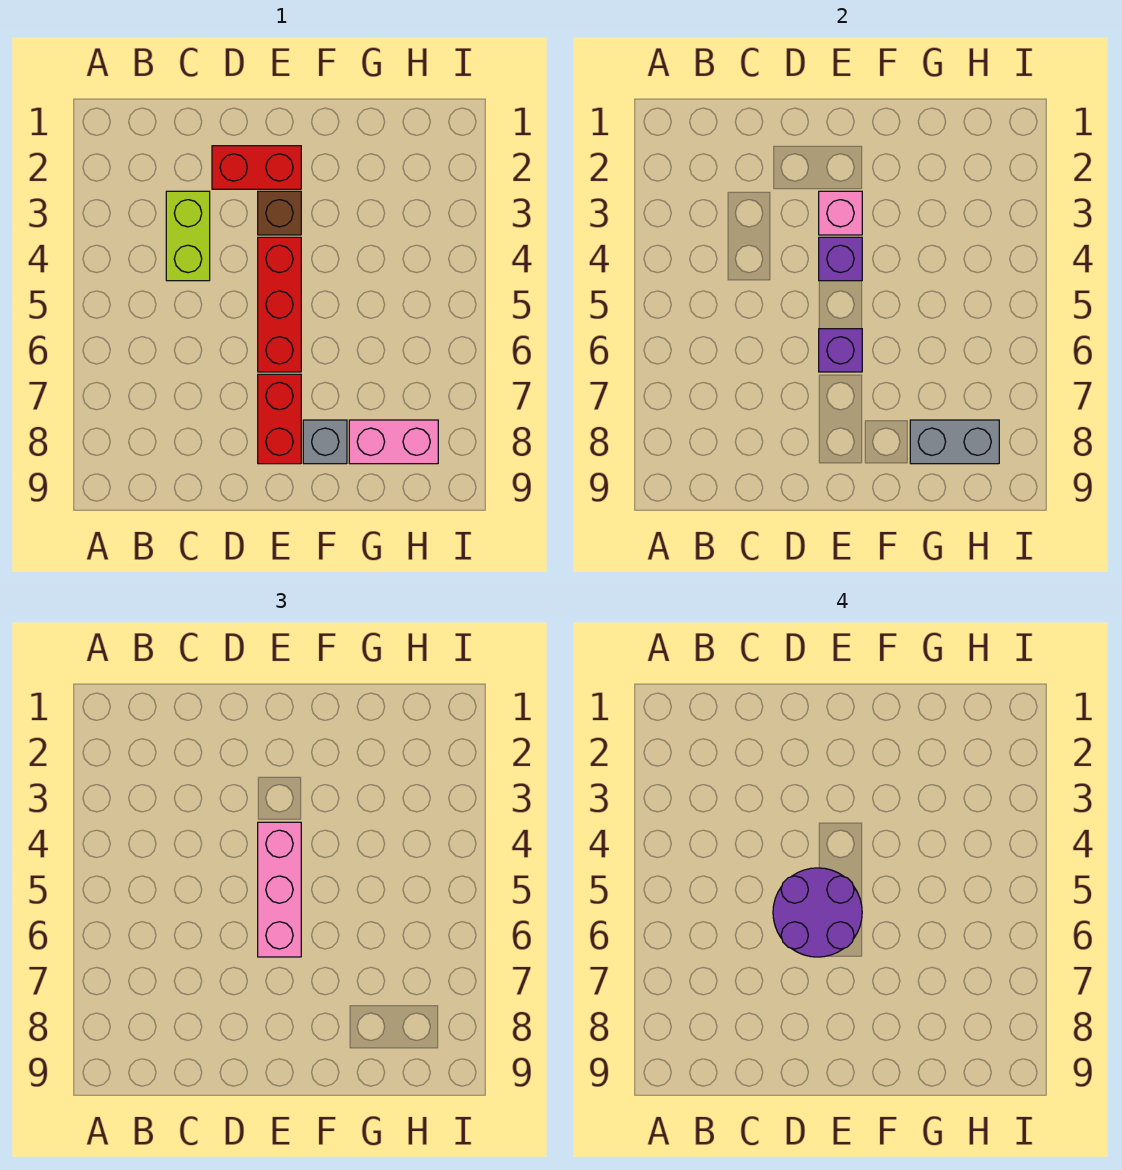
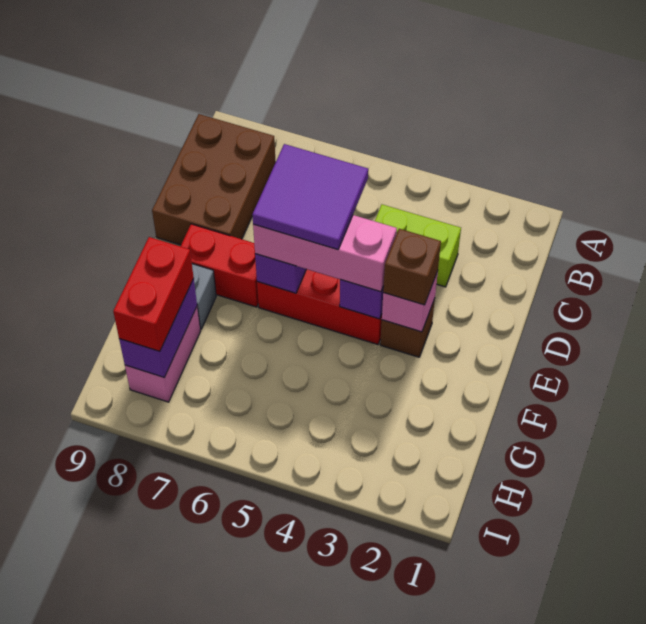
none -> brown brick B8:D9 level 1
red brick D2:E2 level 1 -> red brick G8:H8 level 3
purple round brick D5:E6 level 4 -> purple tile D5:E6 level 4
none -> brown brick E3 level 3
grey brick G8:H8 level 2 -> purple brick G8:H8 level 2

